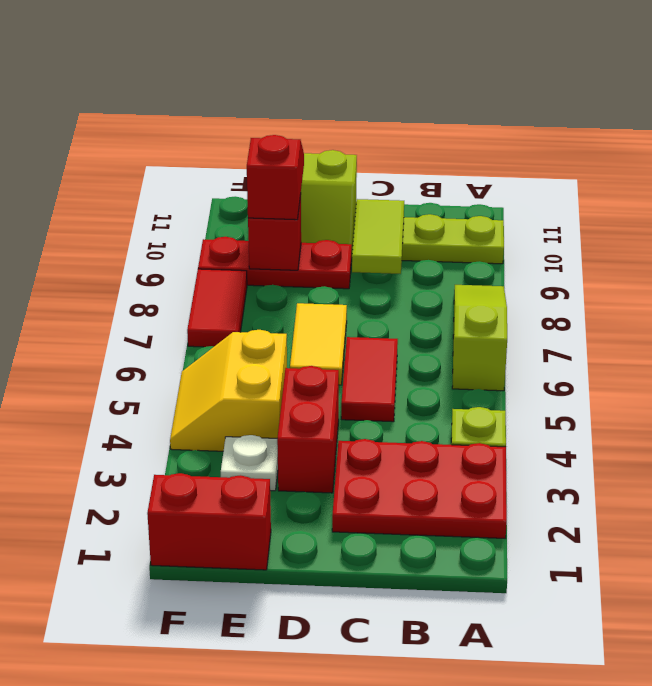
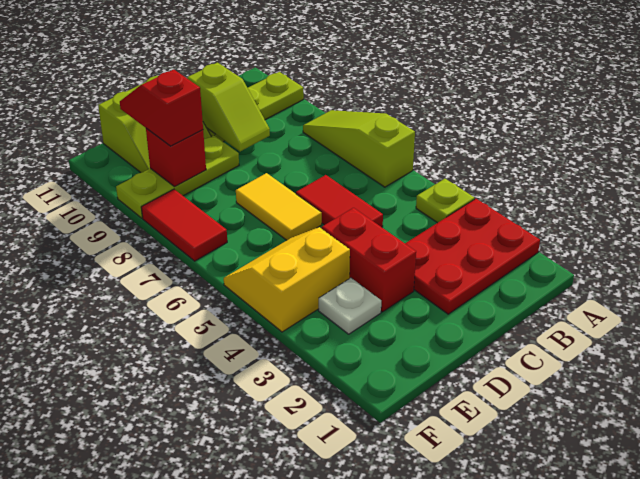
lime tile C9:C10 level 2 -> lime slope C9:C10 level 2 top 10
red plate D9:F9 level 1 -> lime plate D9:F9 level 1
red brick E1:F1 level 1 -> none
yellow slope E4:F5 level 1 top E -> yellow slope E4:F5 level 1 top 4

